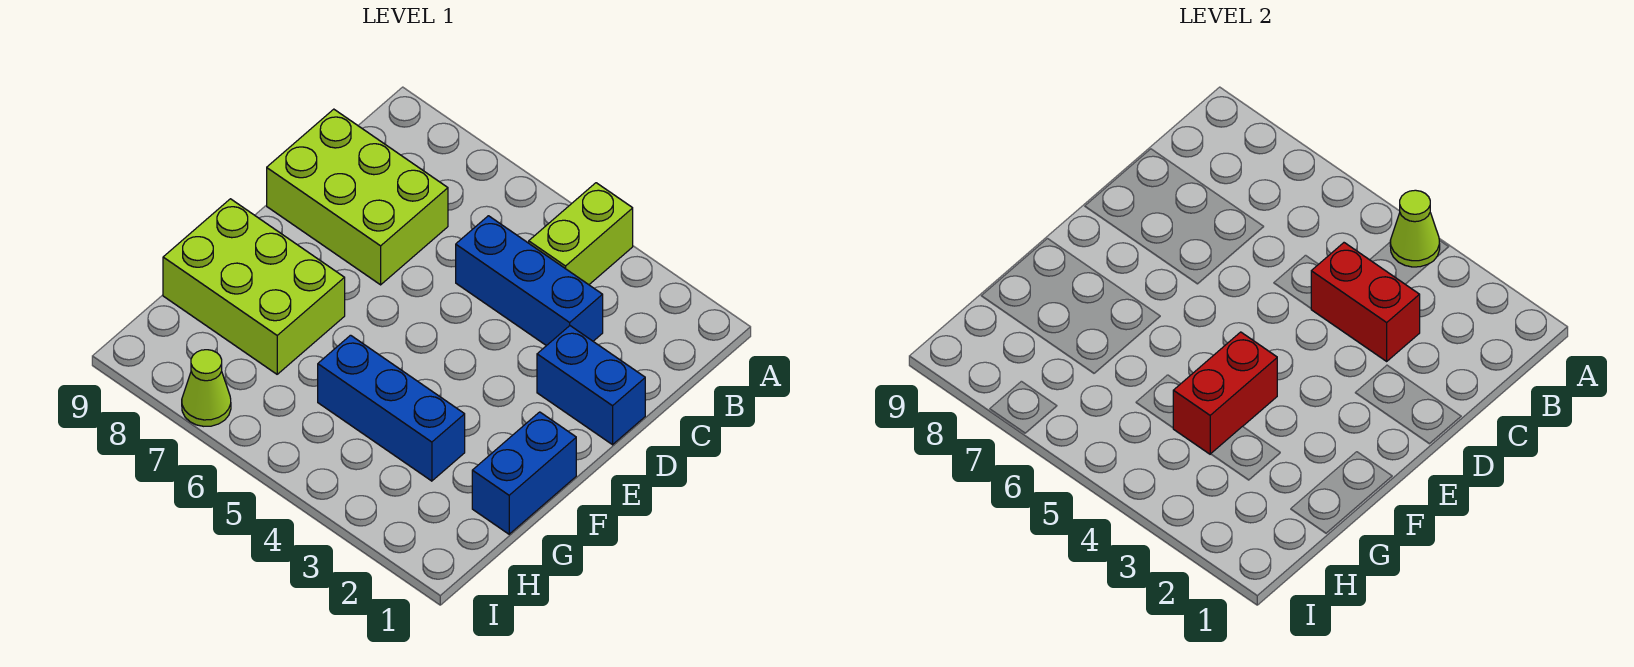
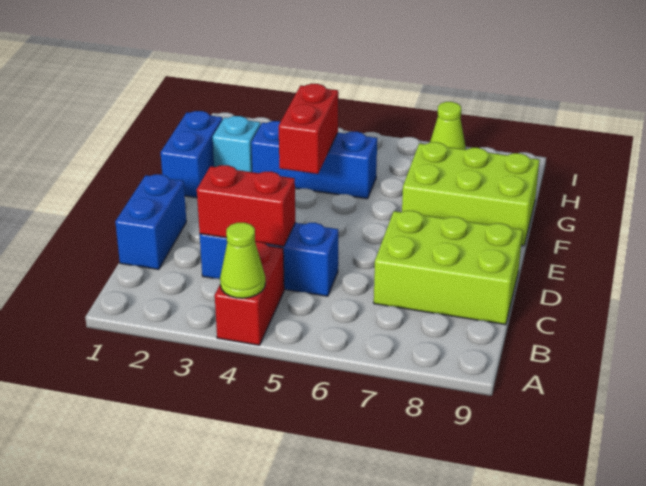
lime brick A4:B4 level 1 -> red brick A4:B4 level 1
blue brick D1:D2 level 1 -> blue brick C1:D1 level 1
none -> cyan brick G2 level 1

